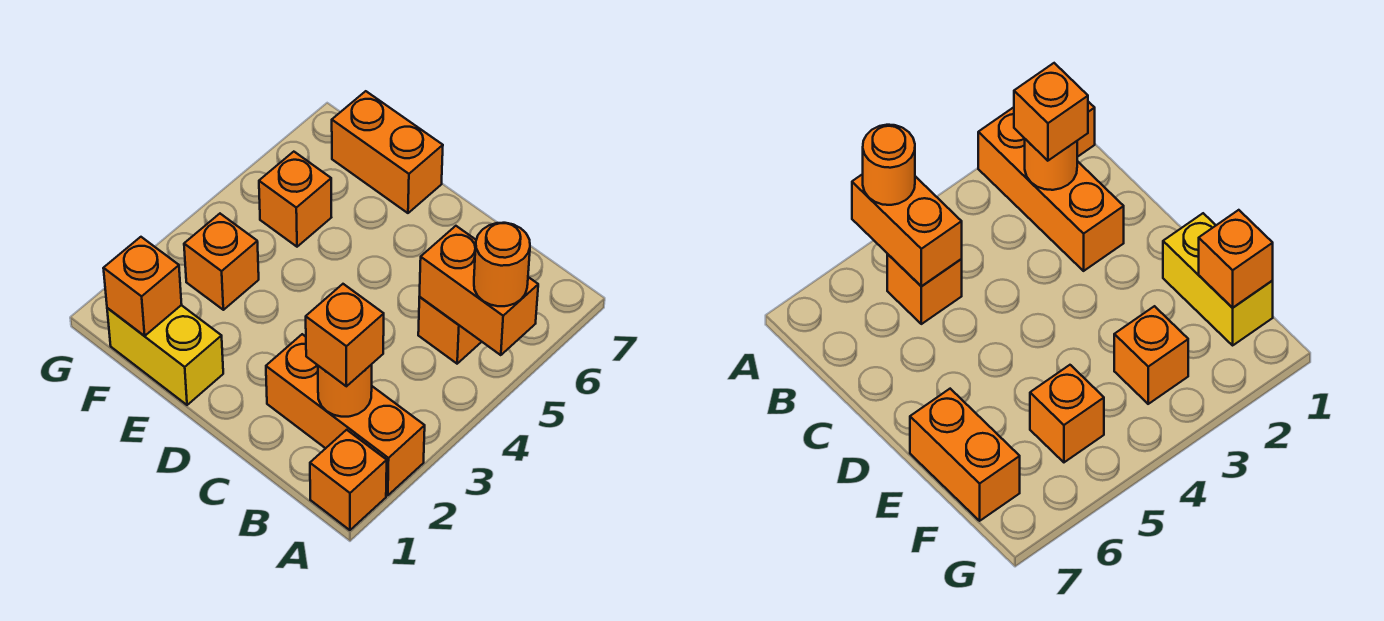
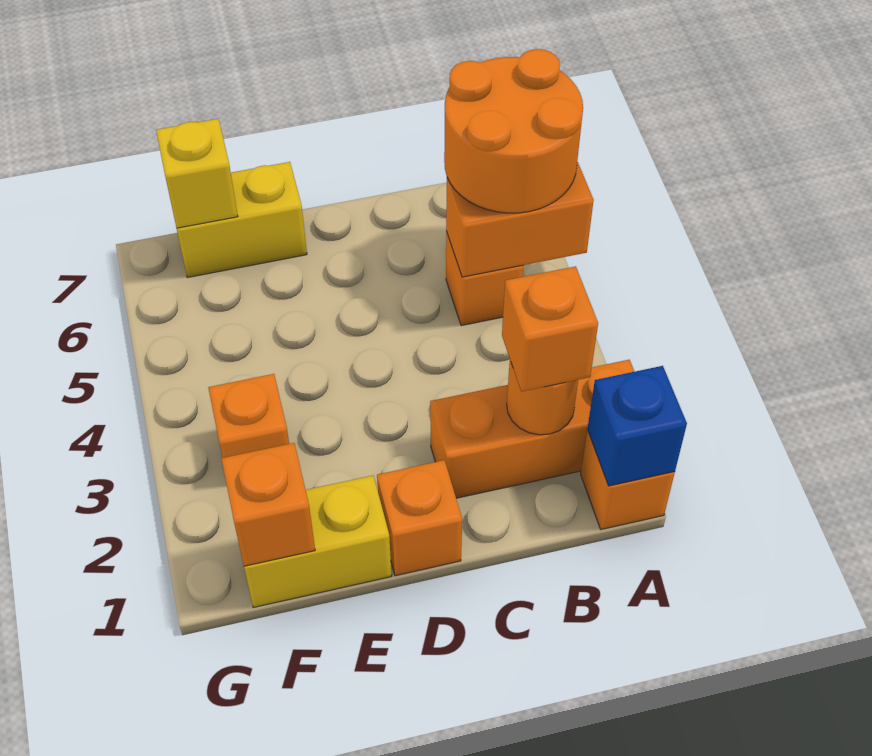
none -> blue brick A1 level 2
orange round brick A5 level 3 -> orange round brick A5:B6 level 3
orange brick E7:F7 level 1 -> yellow brick E7:F7 level 1
orange brick F5 level 1 -> orange brick D1 level 1
none -> yellow brick F7 level 2

